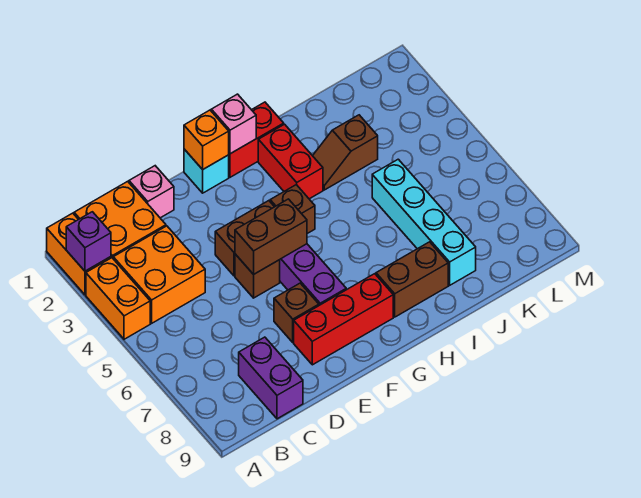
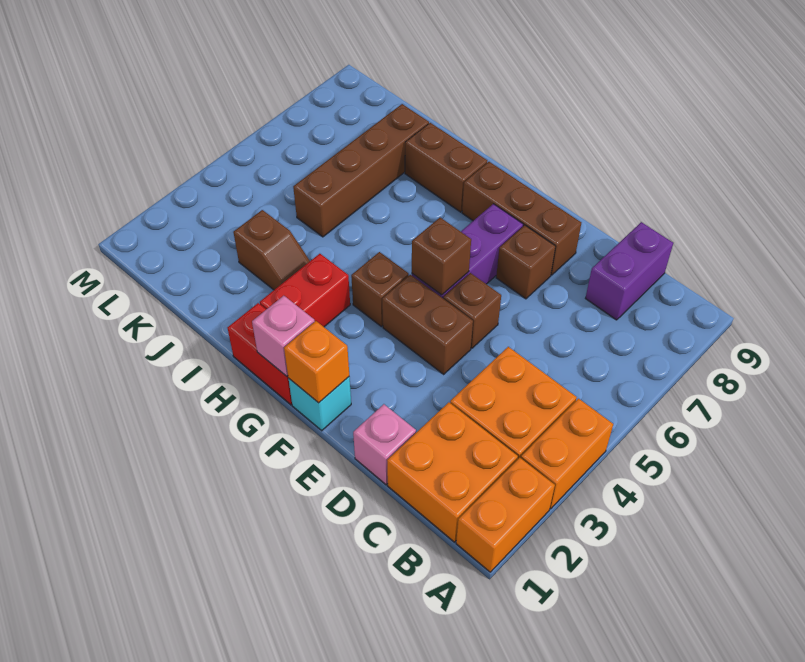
purple brick A2 level 2 -> none
brown brick E5:F5 level 2 -> brown brick F5 level 2
red brick E8:G8 level 1 -> brown brick E8:G8 level 1
cyan brick J5:J8 level 1 -> brown brick J5:J8 level 1

